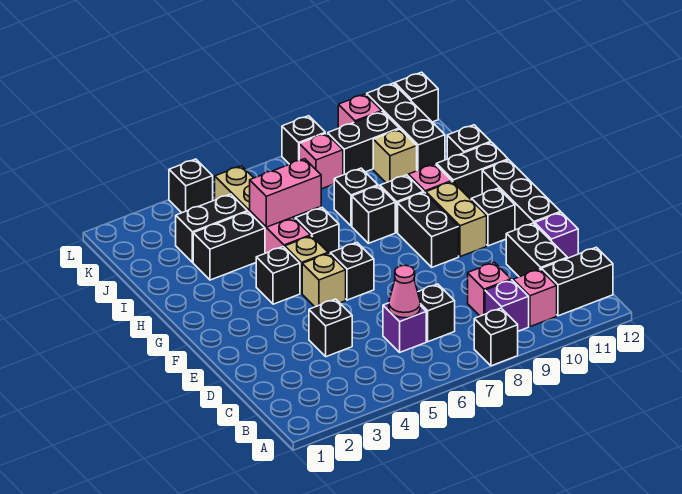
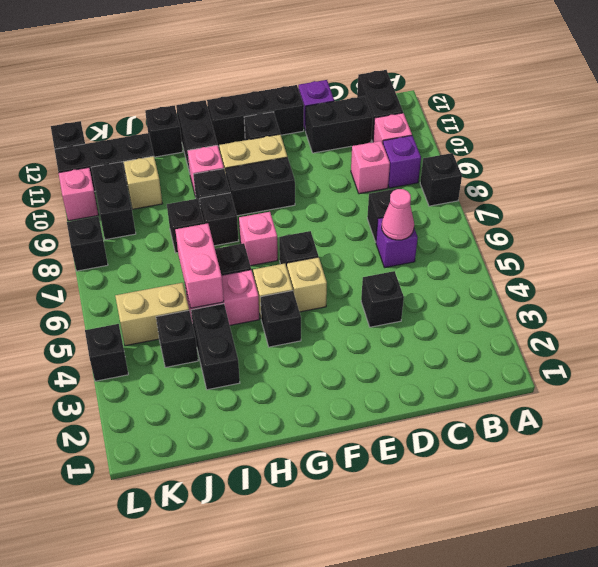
black brick J3:J4 level 1 -> black brick J4 level 1
pink brick K8 level 1 -> pink brick G7 level 1

